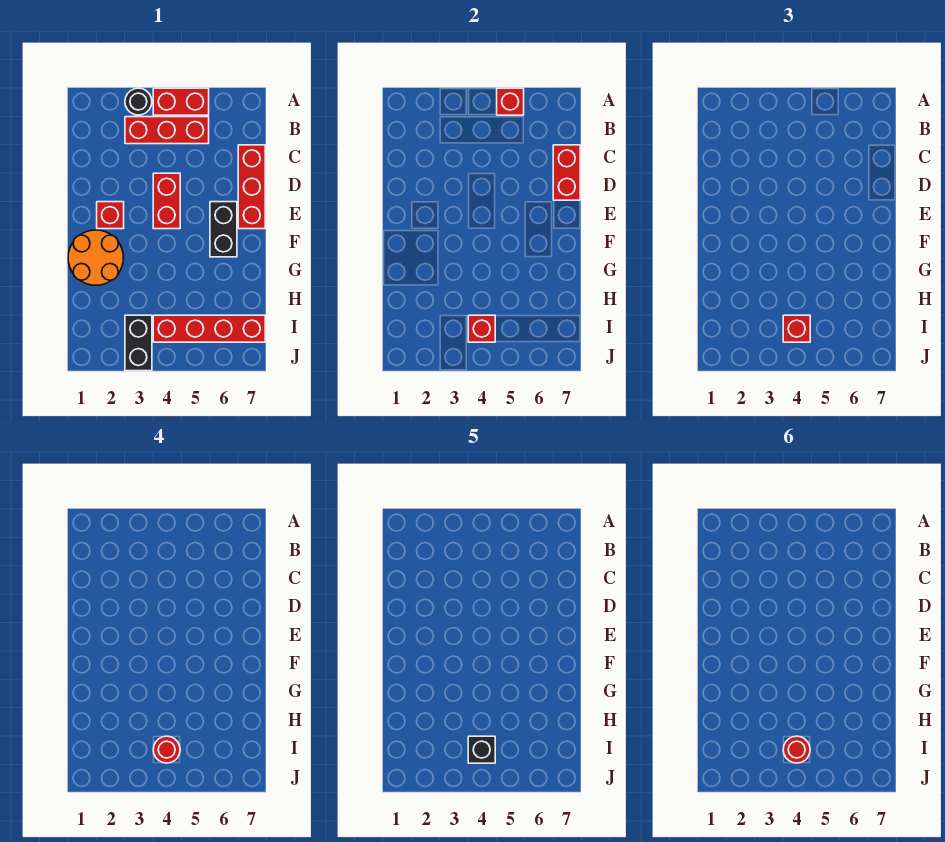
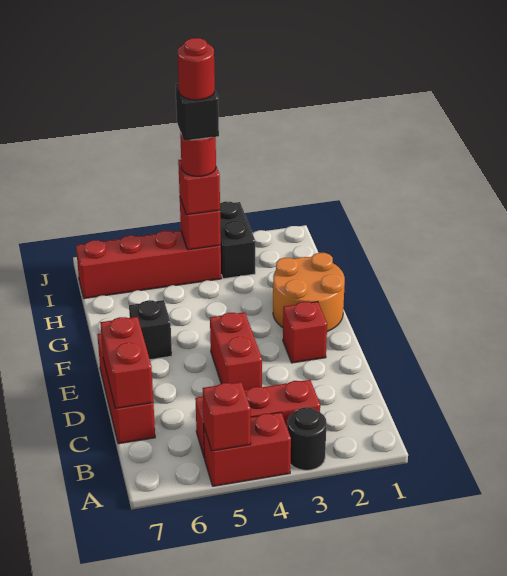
black brick E6:F6 level 1 -> black brick F6 level 1

